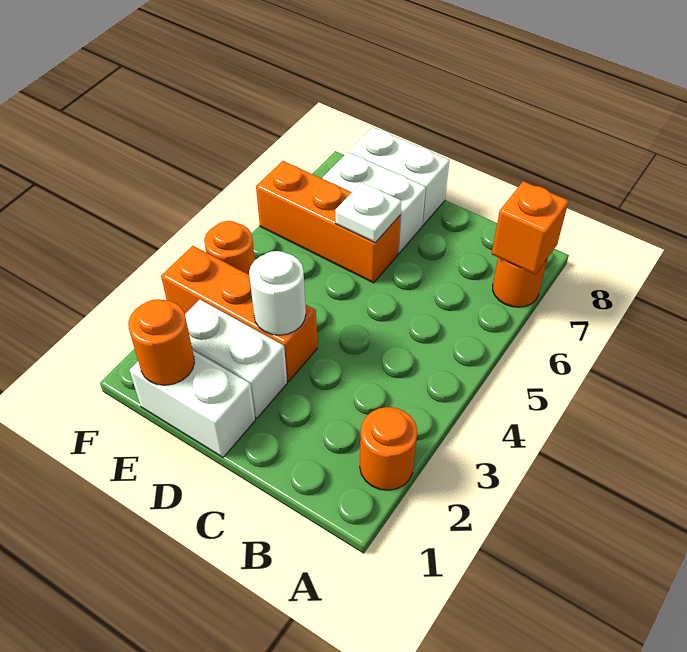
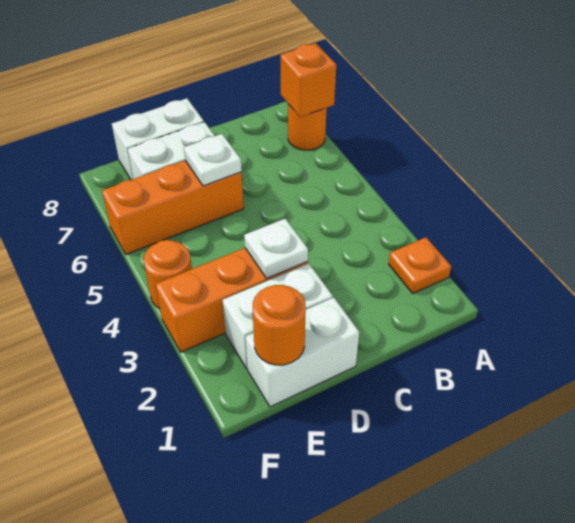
orange round brick A2 level 1 -> orange plate A2 level 1
white round brick D3 level 2 -> white plate D3 level 2

